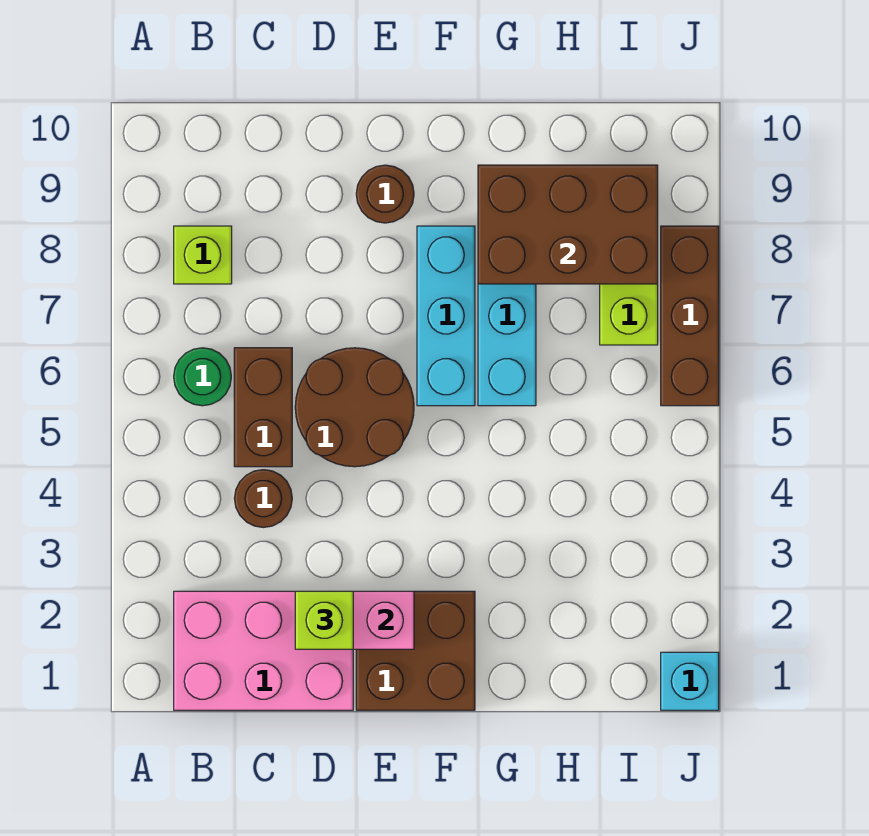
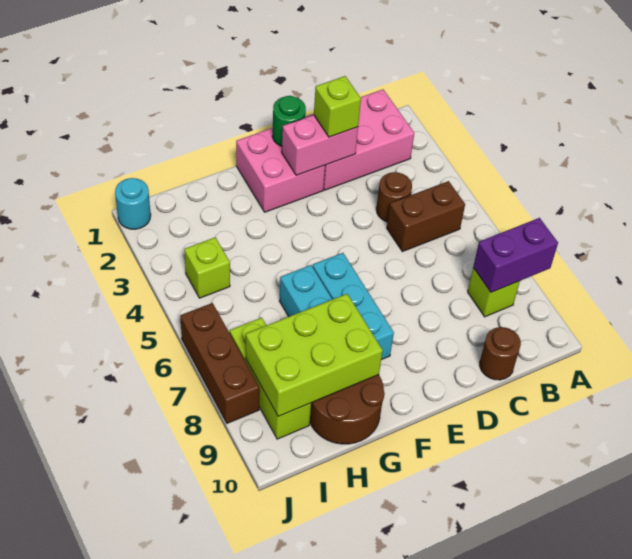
none -> purple brick A8:B8 level 2
green round brick B6 level 1 -> green round brick E1 level 2
brown brick C5:C6 level 1 -> brown brick B5:C5 level 1
brown round brick D5:E6 level 1 -> brown round brick G9:H10 level 1
brown brick E1:F2 level 1 -> pink brick E1:F2 level 1
brown round brick E9 level 1 -> brown round brick C10 level 1
brown brick G8:I9 level 2 -> lime brick G8:I9 level 2
none -> lime brick I4 level 1
cyan brick J1 level 1 -> cyan round brick J1 level 1

